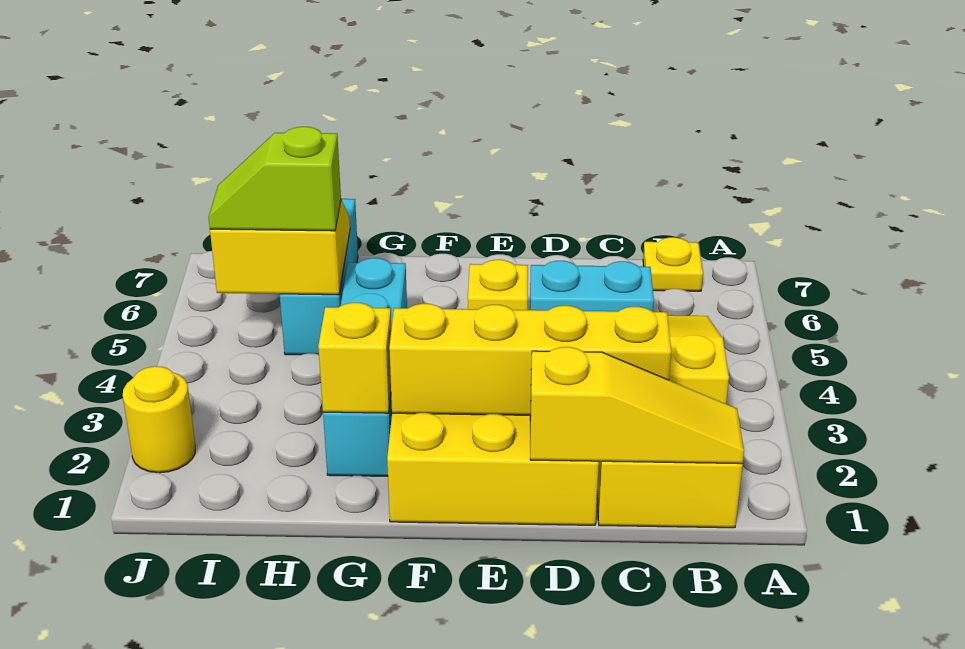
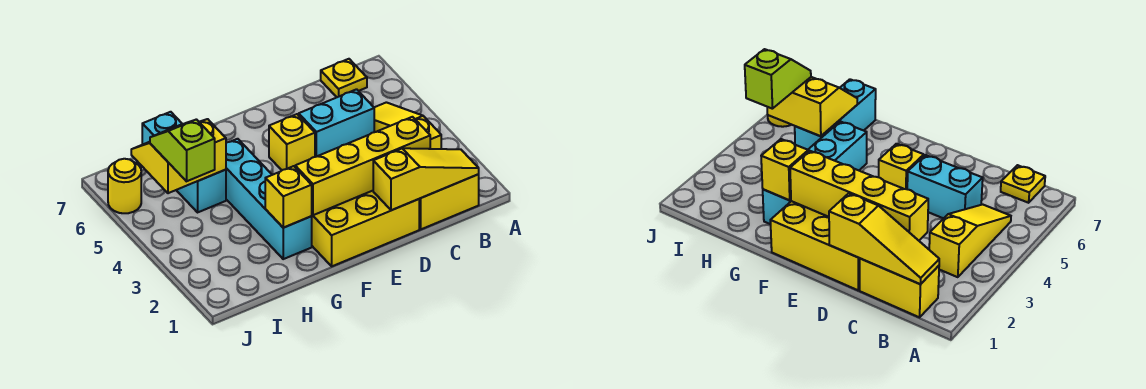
lime slope H5:I5 level 3 top H -> lime slope I4:I5 level 3 top 4
yellow round brick J2 level 1 -> yellow round brick J6 level 1

